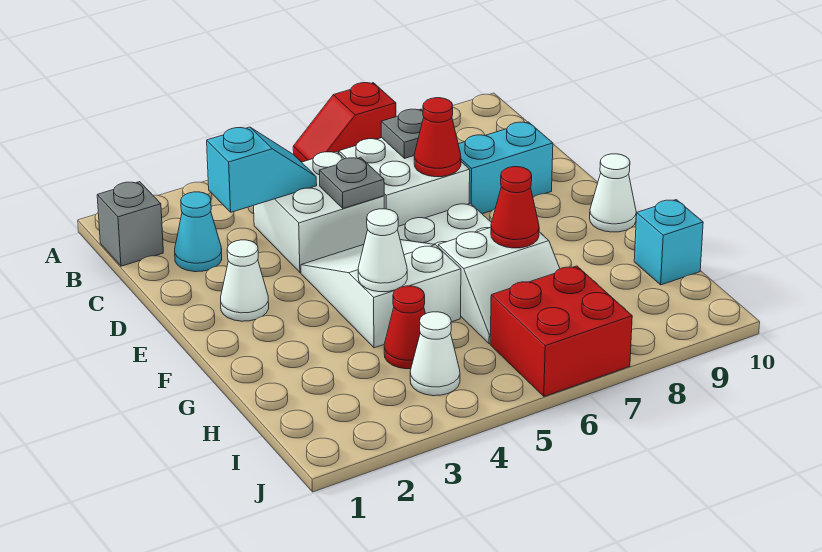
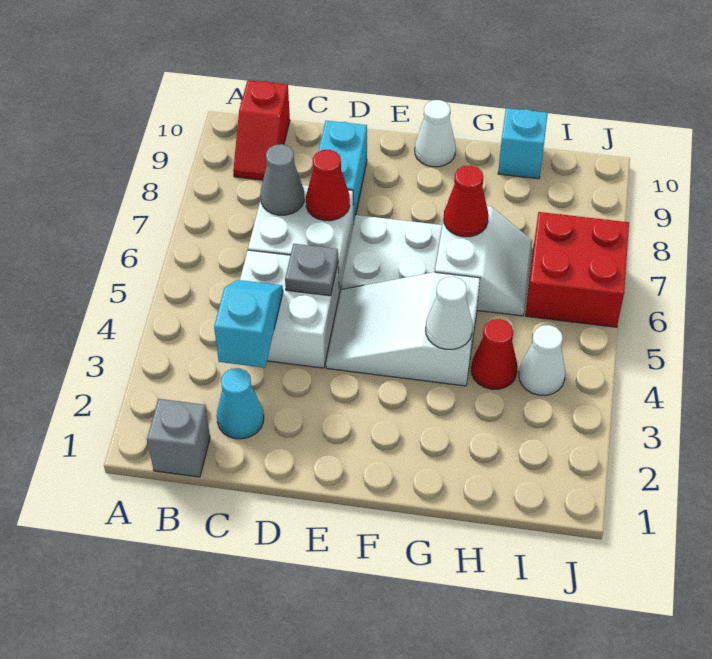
red slope A6:A7 level 1 top 7 -> red slope B9:B10 level 1 top 10
grey plate C7 level 2 -> grey cone C7 level 2
white cone E2 level 1 -> none

